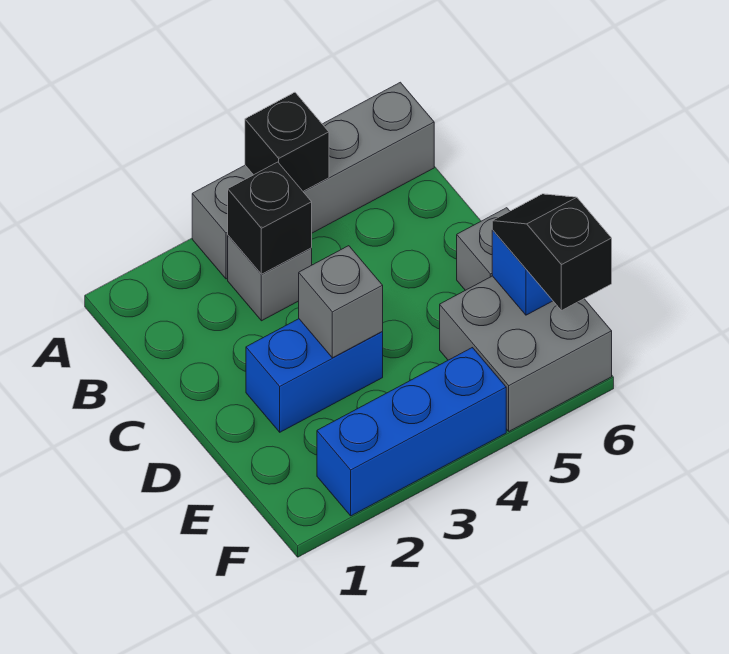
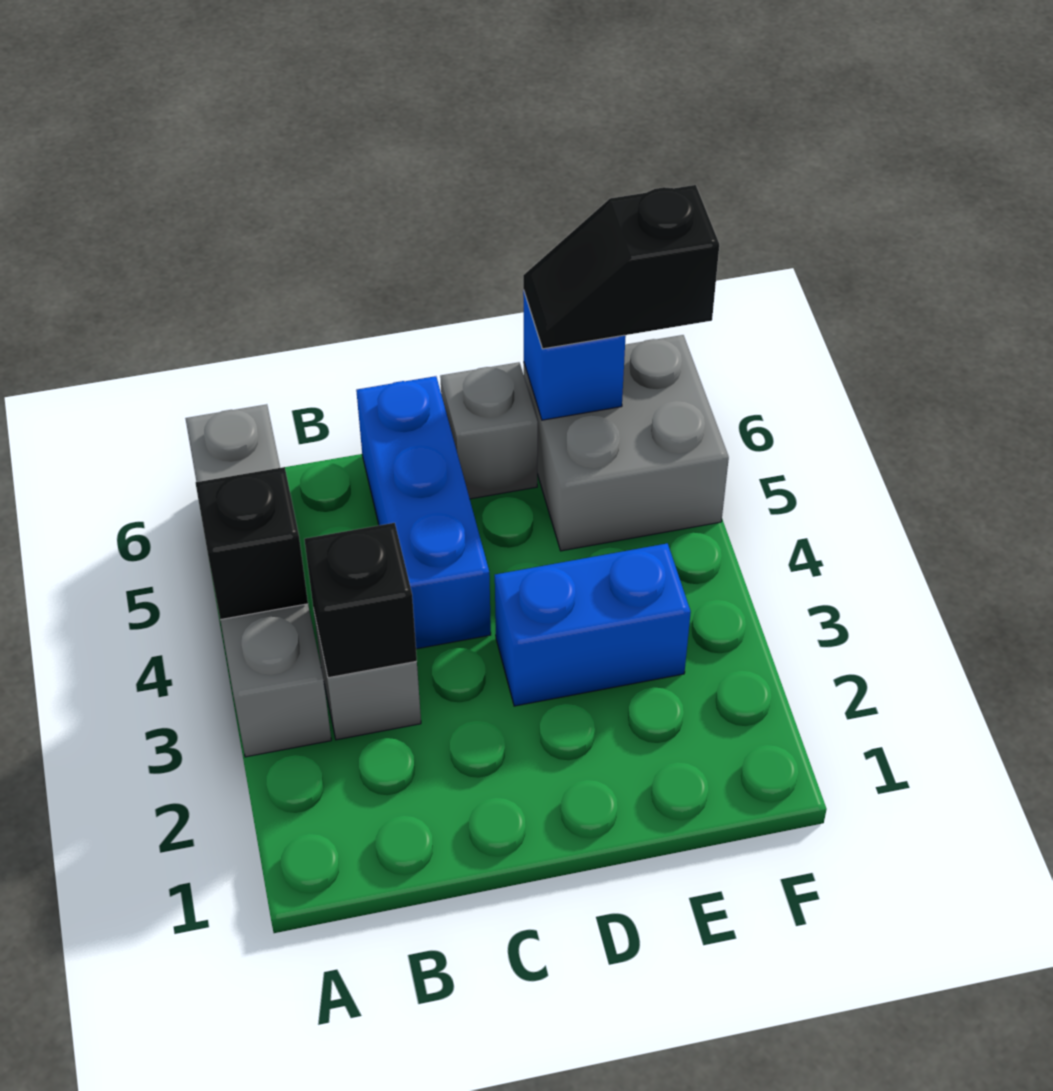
blue brick D2:D3 level 1 -> blue brick D3:E3 level 1
grey brick D3 level 2 -> none
blue brick F2:F4 level 1 -> blue brick C4:C6 level 1

